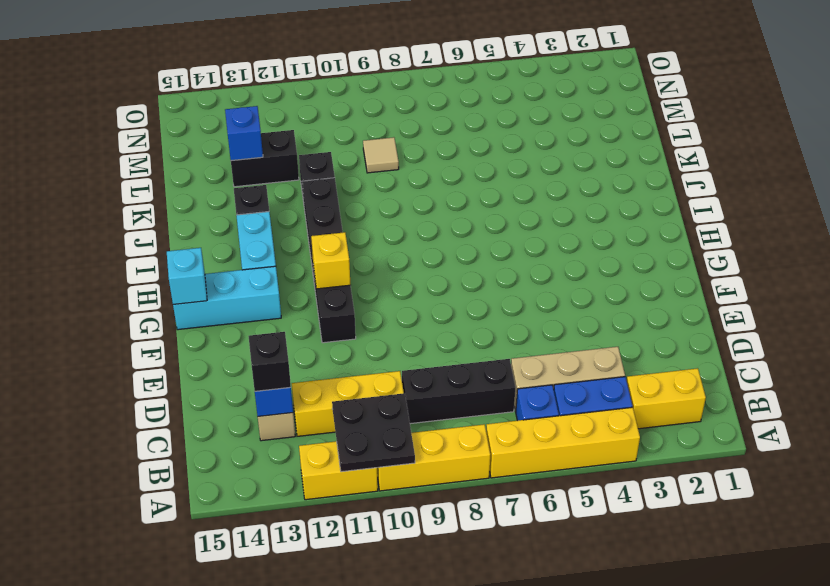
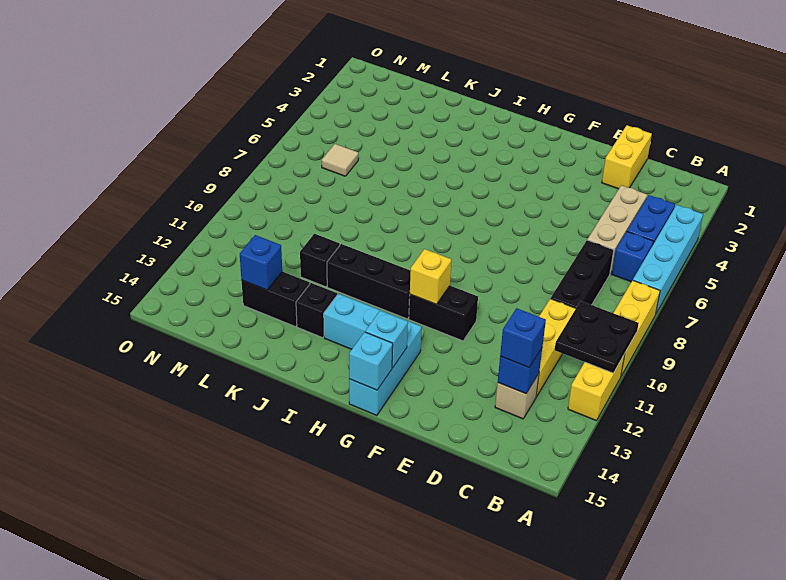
yellow brick A4:A7 level 1 -> cyan brick A4:A7 level 1
yellow brick B2:B3 level 1 -> yellow brick D1:D2 level 1
black brick C13 level 3 -> blue brick C13 level 3
none -> cyan brick G14 level 2
tan tile L9 level 1 -> tan tile M6 level 1
black brick L12:L13 level 1 -> black brick K13:L13 level 1

